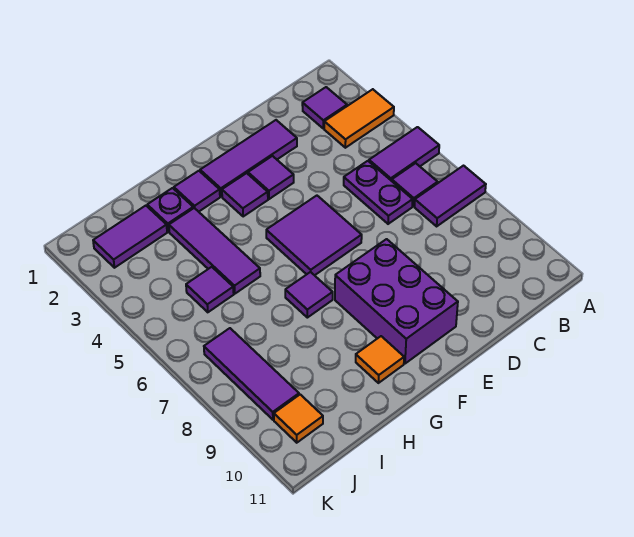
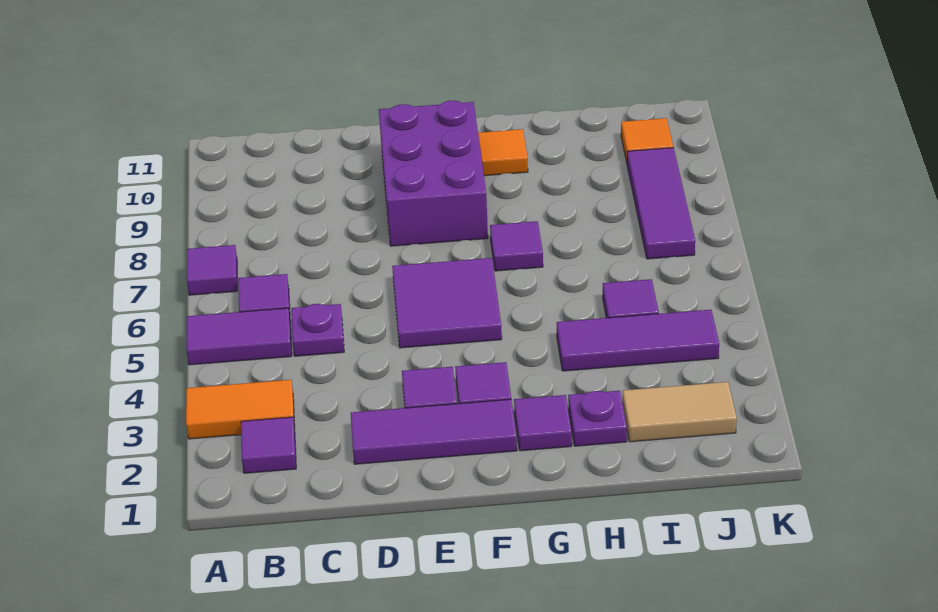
purple tile A7:B7 level 1 -> purple tile A7 level 1
purple plate C5:C6 level 1 -> purple plate C5 level 1
purple tile H3:H5 level 1 -> purple tile H4:J4 level 1
purple tile I2:J2 level 1 -> tan tile I2:J2 level 1

